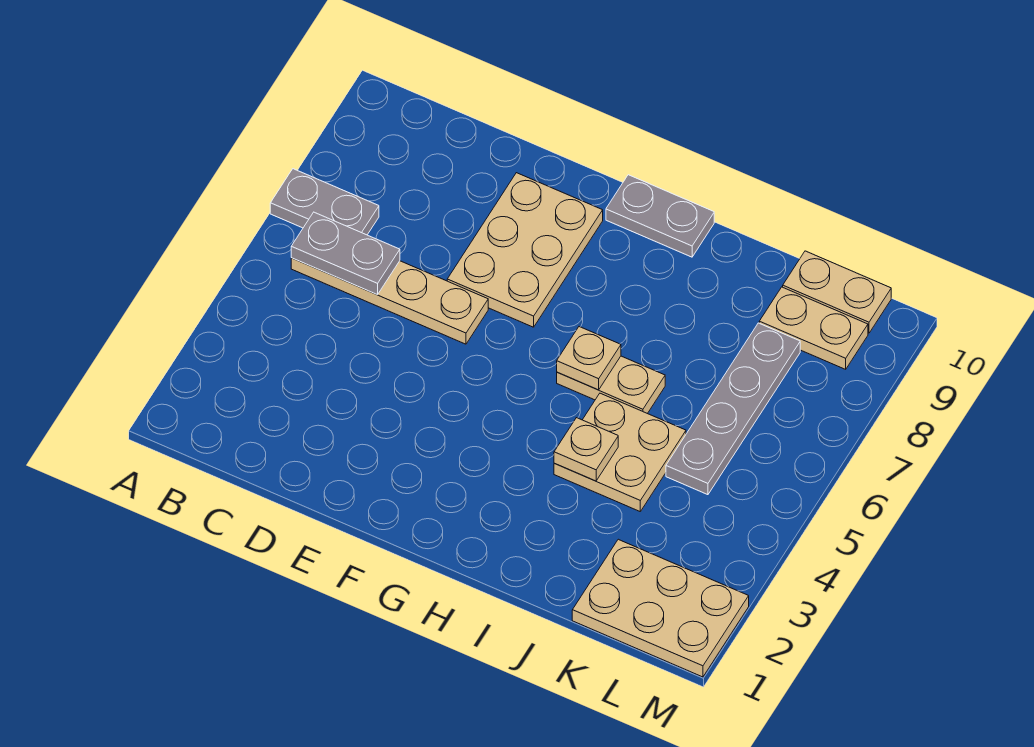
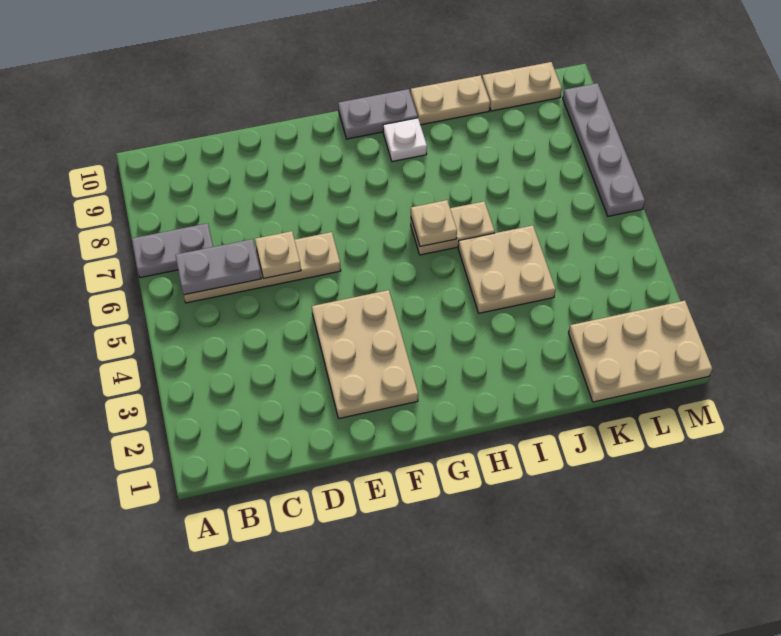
tan plate E7:F9 level 1 -> tan plate E2:F4 level 1
none -> white plate H9 level 1
tan plate I4 level 2 -> tan plate D6 level 2
grey plate K5:K8 level 1 -> grey plate M6:M9 level 1
tan plate K9:L9 level 1 -> tan plate I10:J10 level 1

